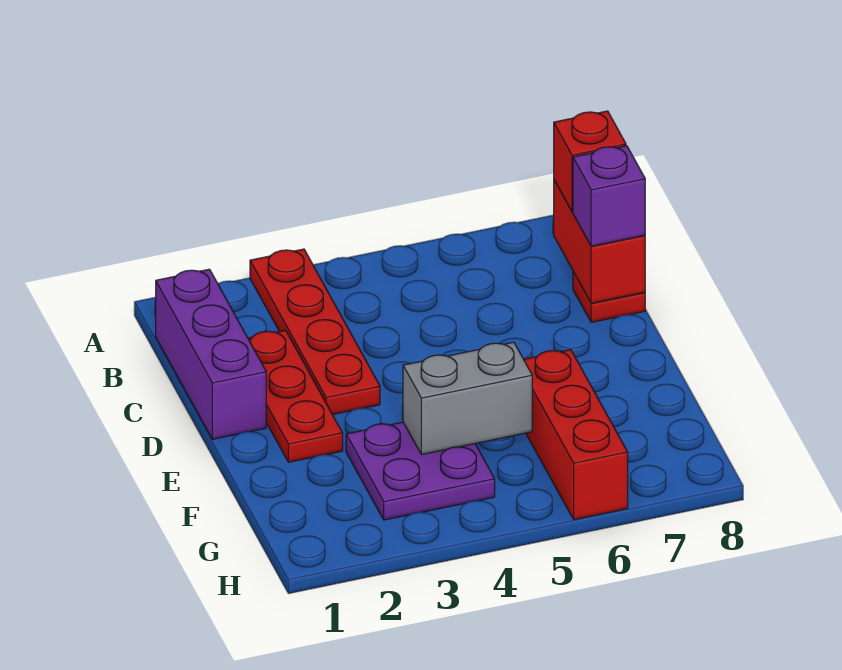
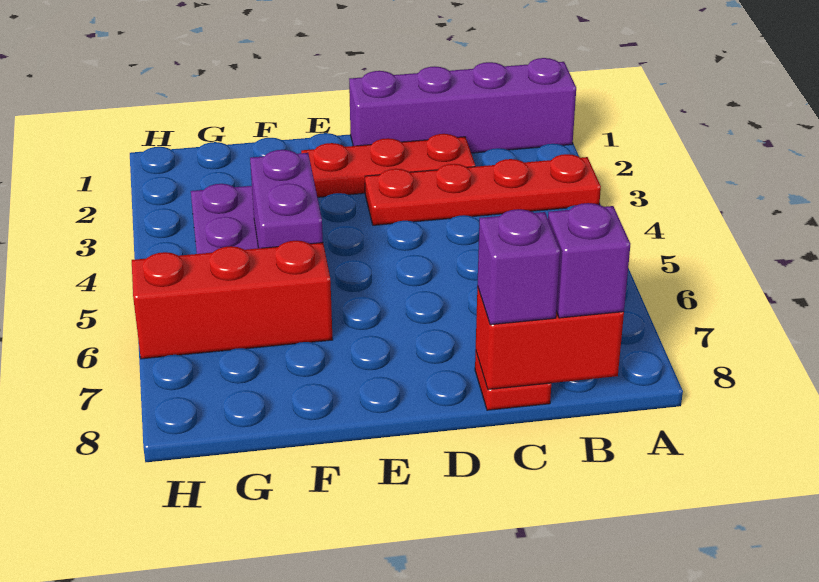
purple brick B1:D1 level 1 -> purple brick A1:D1 level 1
red brick B8 level 3 -> purple brick B8 level 3
grey brick F4:F5 level 2 -> purple brick F4:F5 level 2

